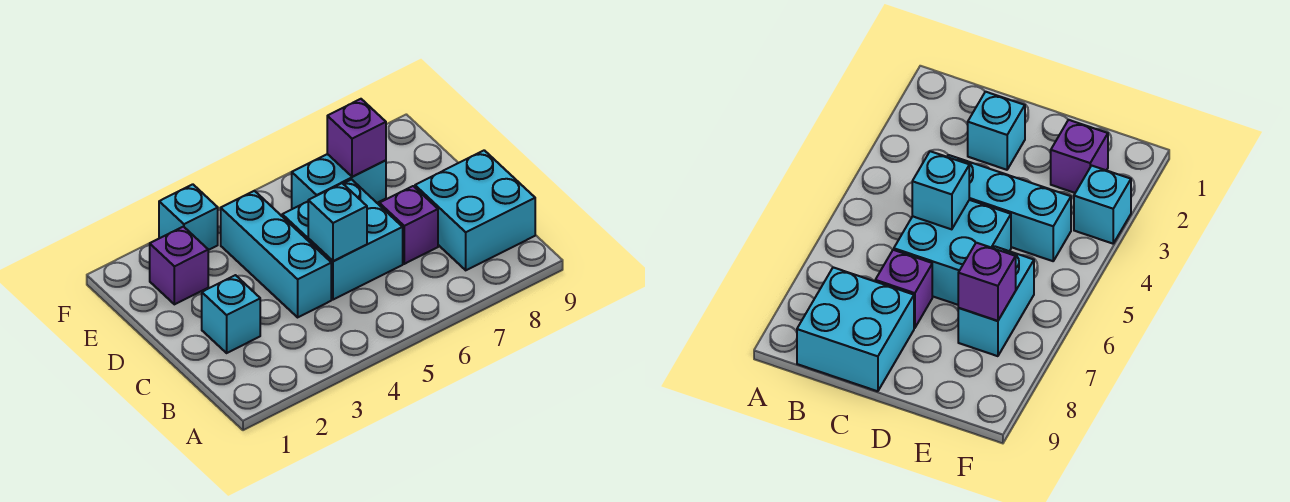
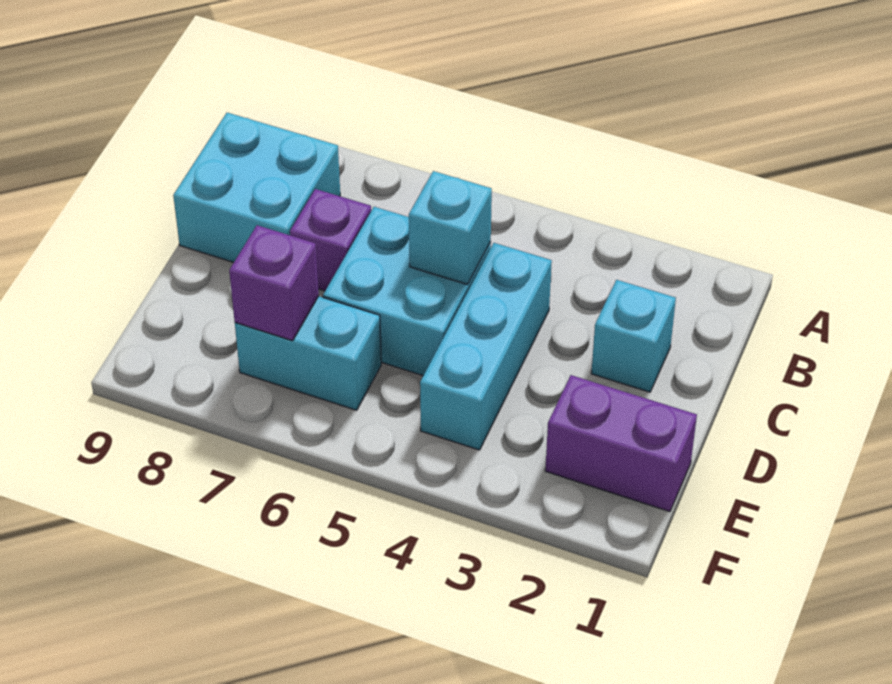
purple brick E2 level 1 -> purple brick E1:E2 level 1
cyan brick F3 level 1 -> none

